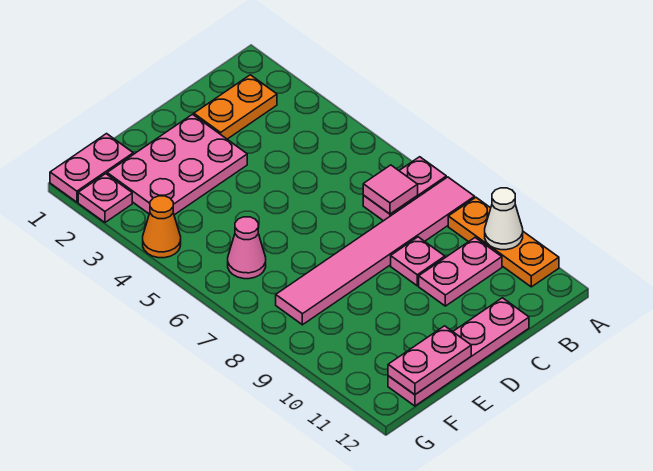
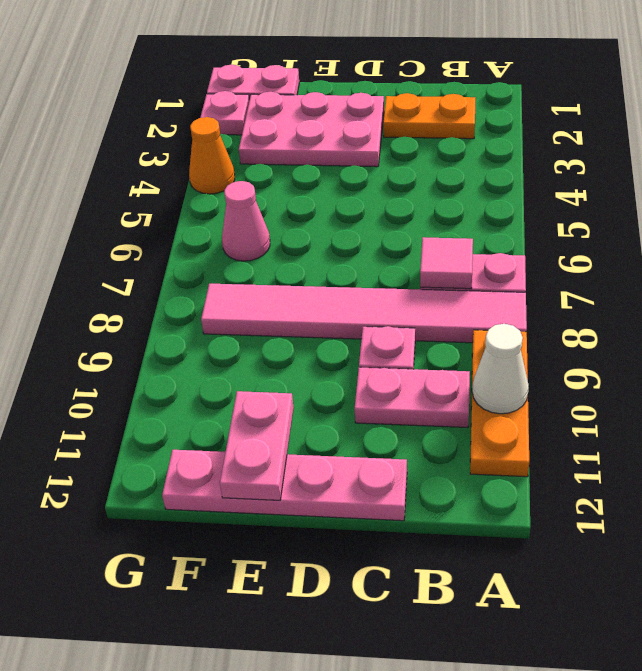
pink plate E12:F12 level 2 -> pink plate E11:E12 level 2

